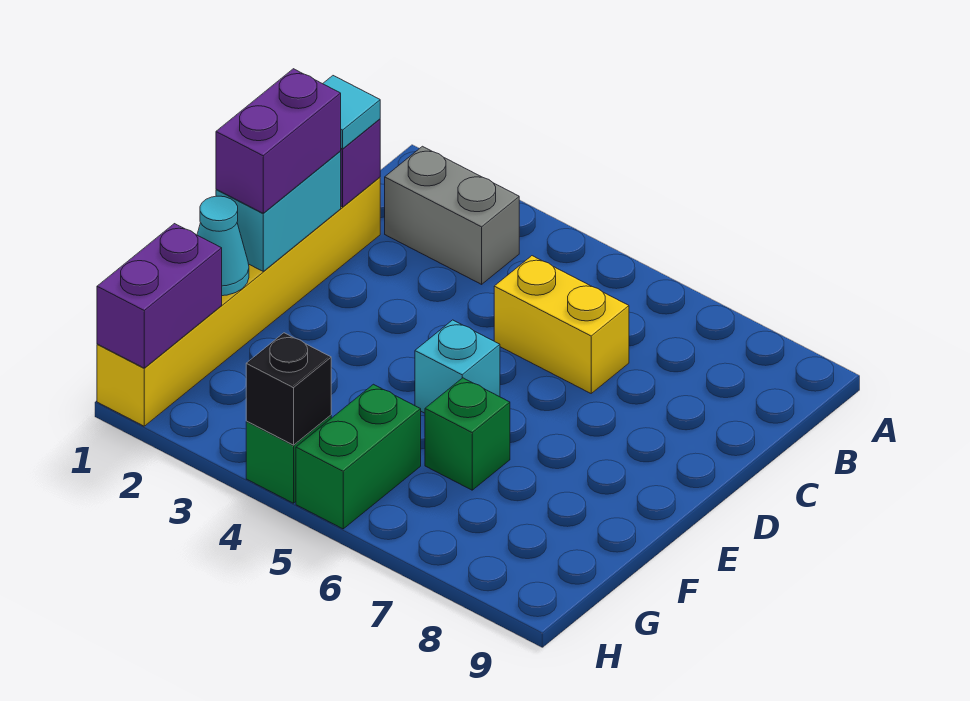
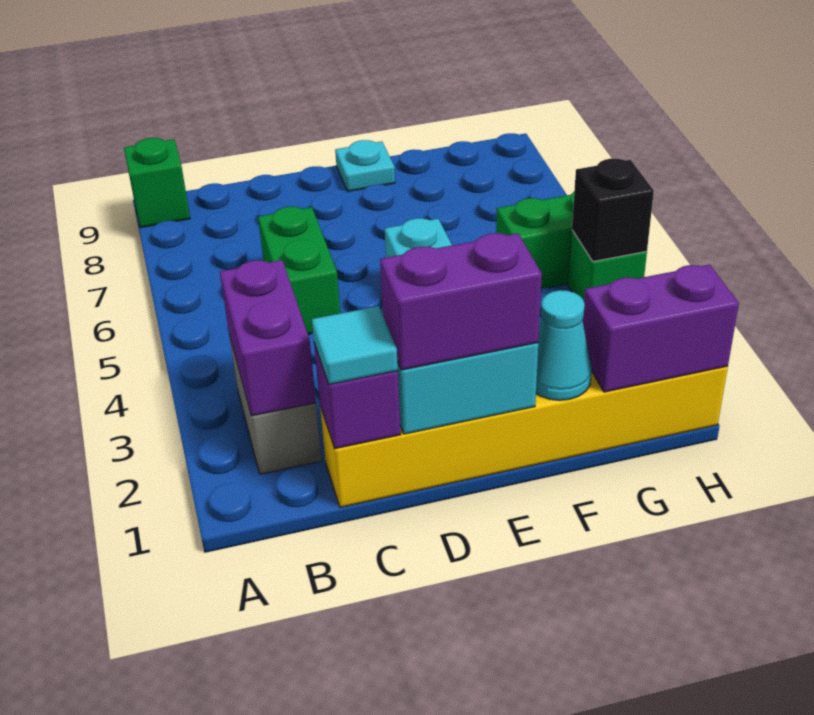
none -> purple brick B2:B3 level 2
yellow brick C5:C6 level 1 -> green brick C5:C6 level 1
none -> cyan plate E9 level 1
green brick F6 level 1 -> green brick A9 level 1

